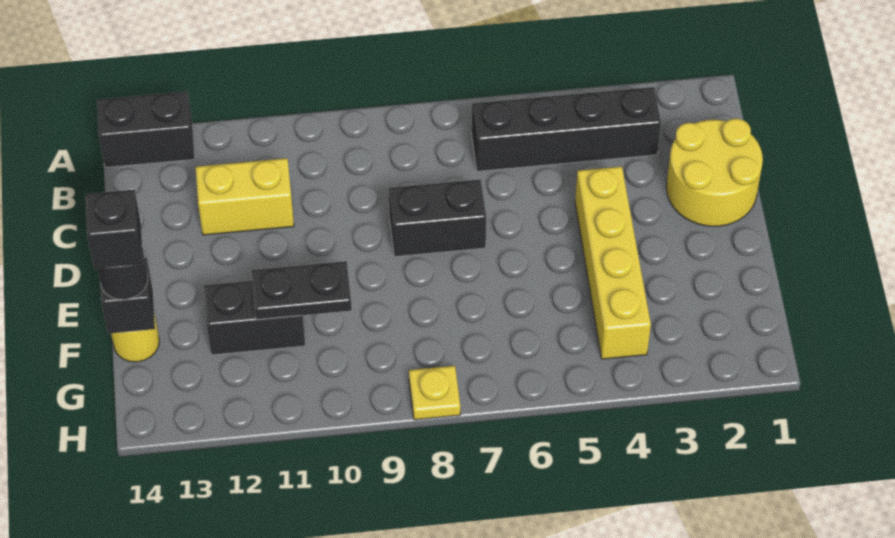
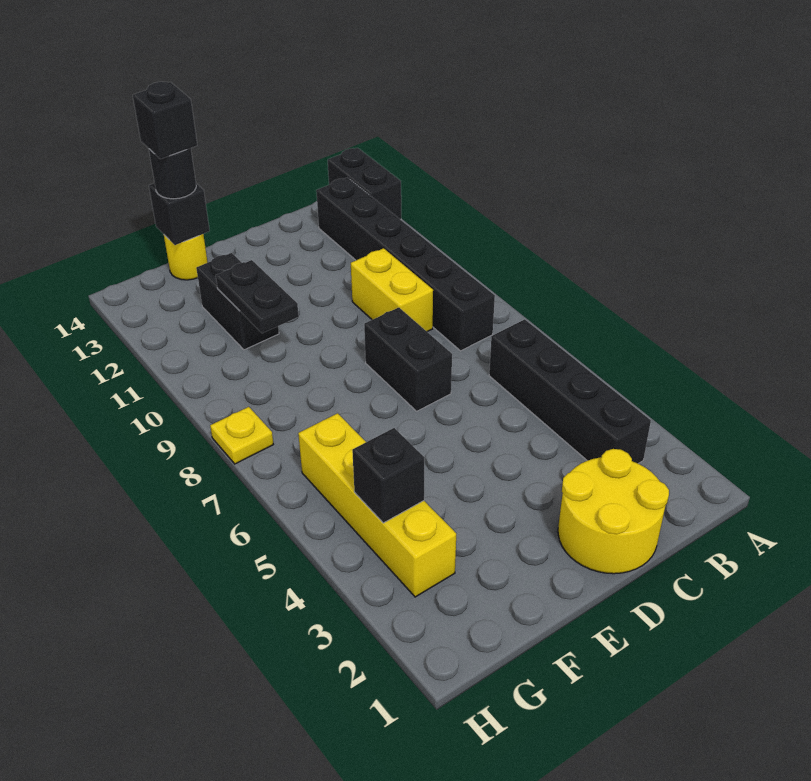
none -> black brick B8:B13 level 1
yellow brick C11:C12 level 1 -> yellow brick C9:C10 level 1
yellow brick D4:G4 level 1 -> yellow brick G3:G6 level 1
none -> black brick G4 level 2

